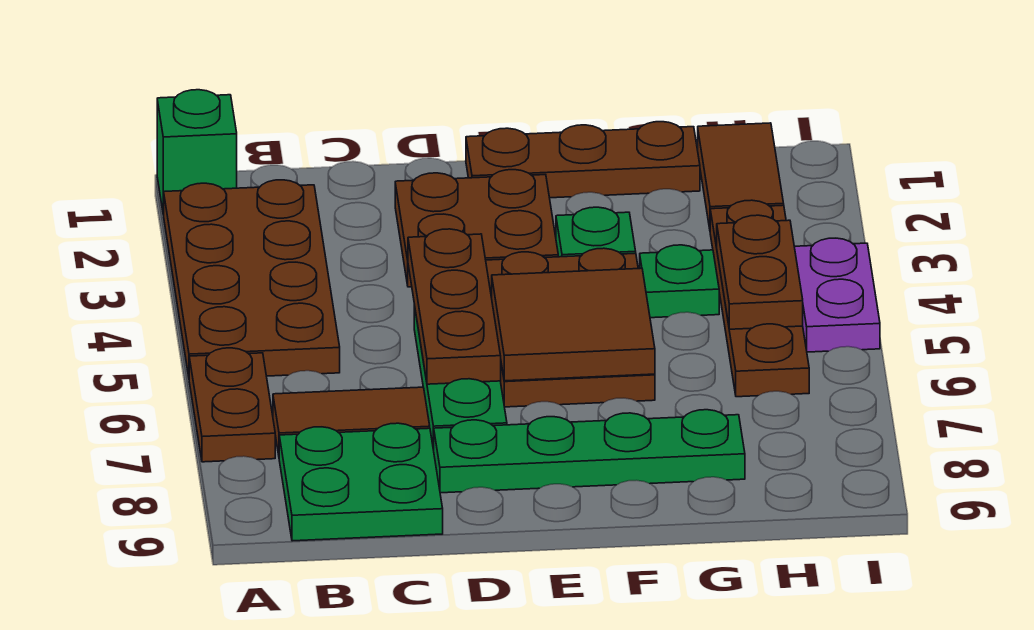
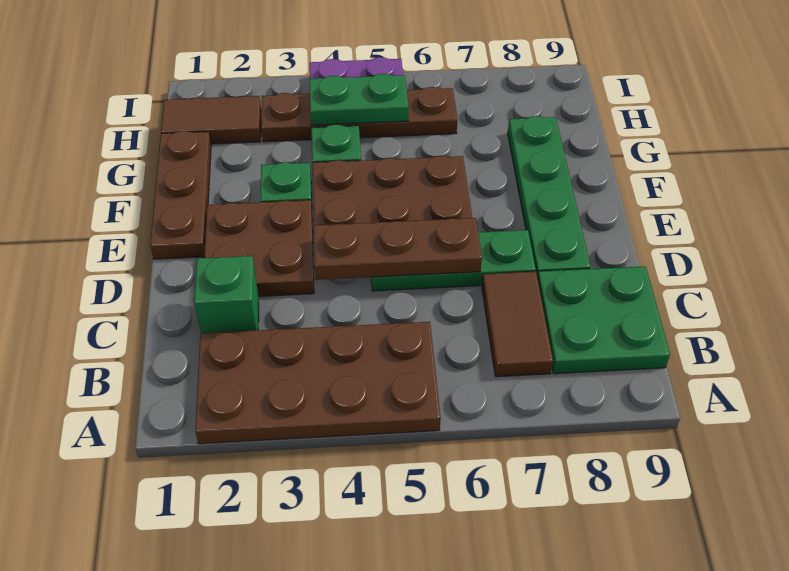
green brick A1 level 1 -> green brick C2 level 1
brown plate A6:A7 level 1 -> none
brown tile E5:F6 level 2 -> none
brown plate H4:H5 level 2 -> green plate H4:H5 level 2

